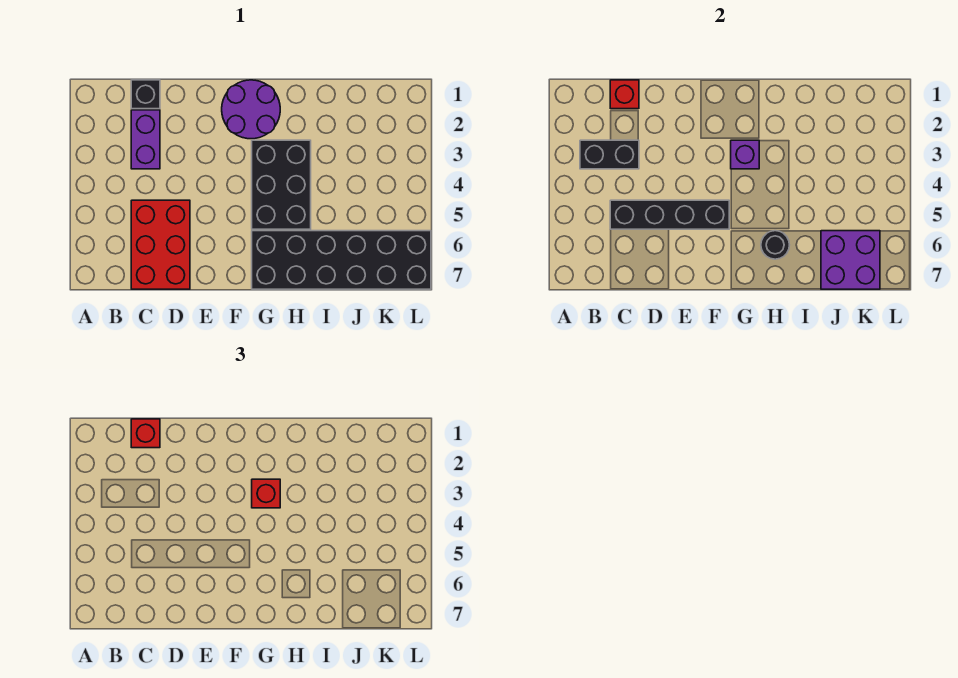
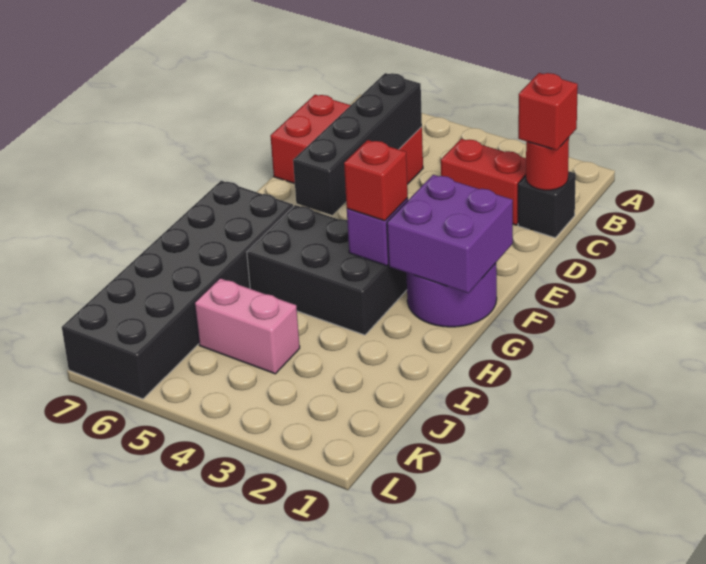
black brick B3:C3 level 2 -> none
red brick C1 level 2 -> red round brick C1 level 2
purple brick C2:C3 level 1 -> red brick C2:C3 level 1
black round brick H6 level 2 -> none
none -> pink brick J4:J5 level 1
purple brick J6:K7 level 2 -> purple brick F1:G2 level 2

